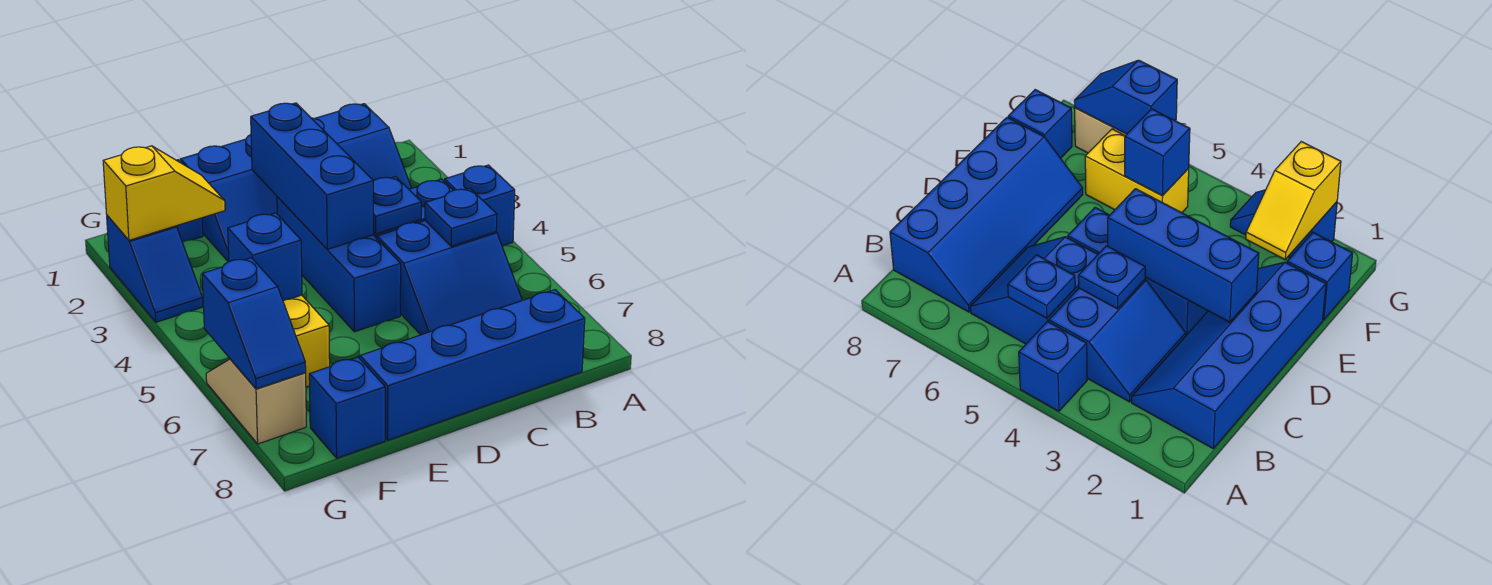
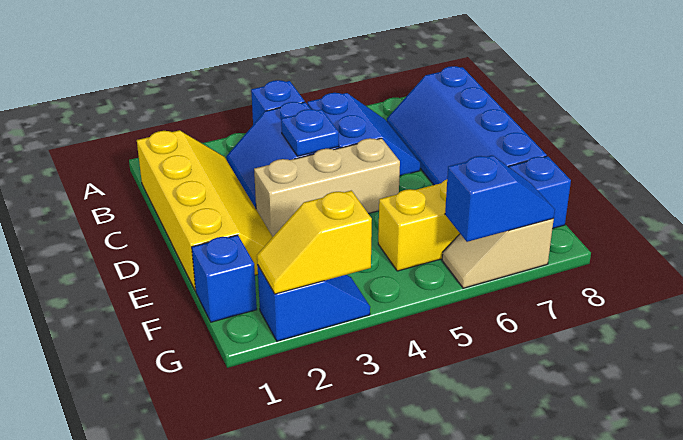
blue slope B1:E2 level 1 top 1 -> yellow slope B1:E2 level 1 top 1
blue plate B5 level 2 -> none
blue brick D2:D4 level 2 -> none
blue brick D3:D5 level 1 -> tan brick D3:D5 level 1
yellow slope F2:G2 level 2 top G -> yellow slope G2:G3 level 2 top 3
blue brick F5 level 2 -> none

